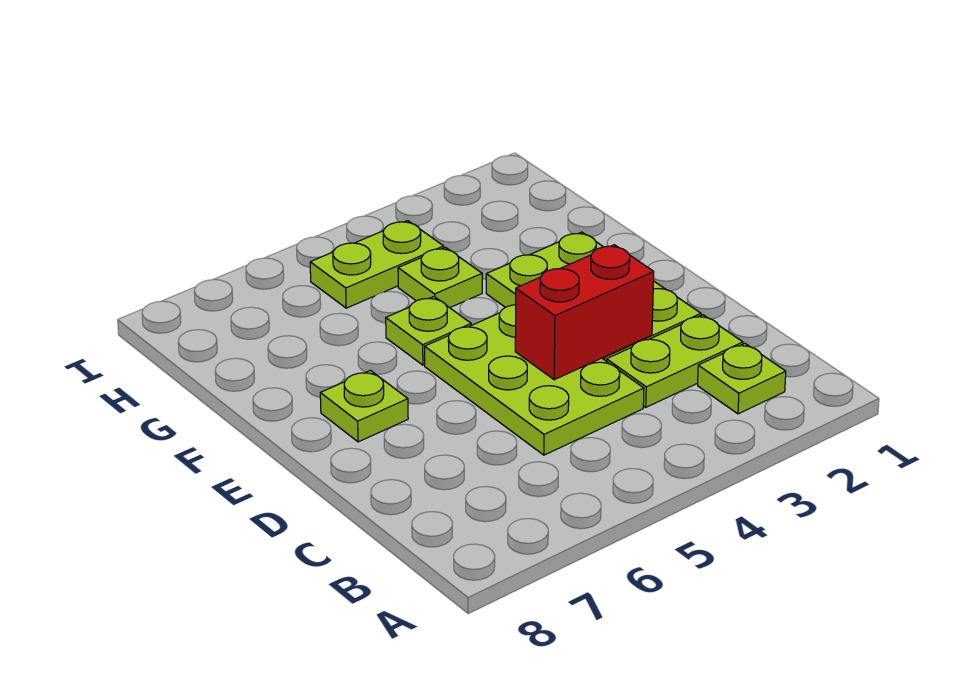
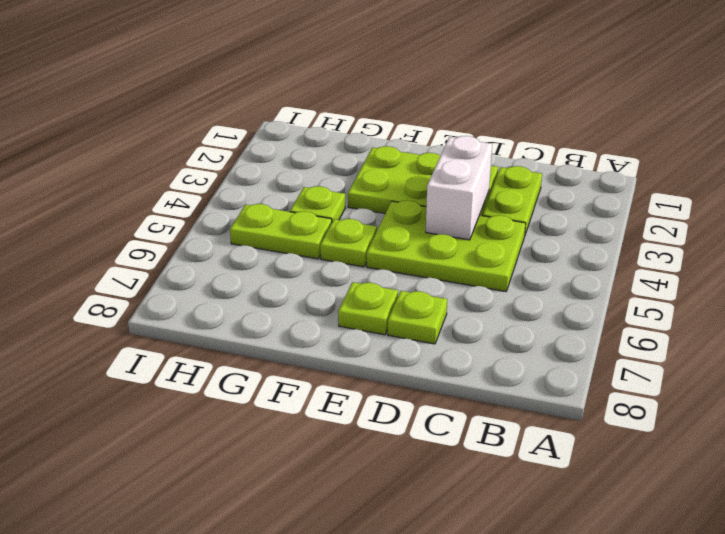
lime plate B2 level 1 -> lime plate D7 level 1
red brick D3:D4 level 2 -> white brick D3:D4 level 2
lime plate H4:H5 level 1 -> lime plate G5:H5 level 1

